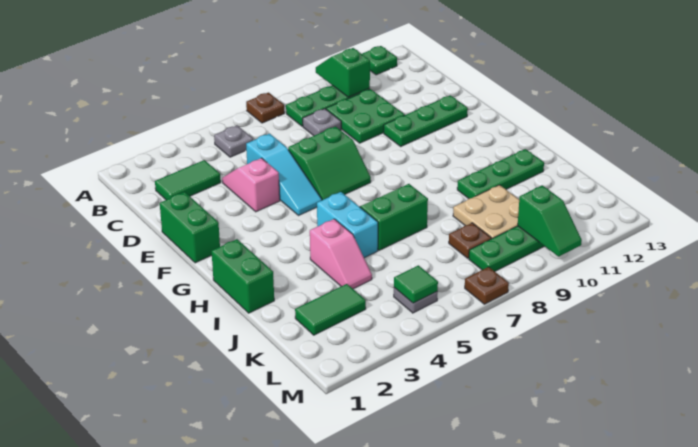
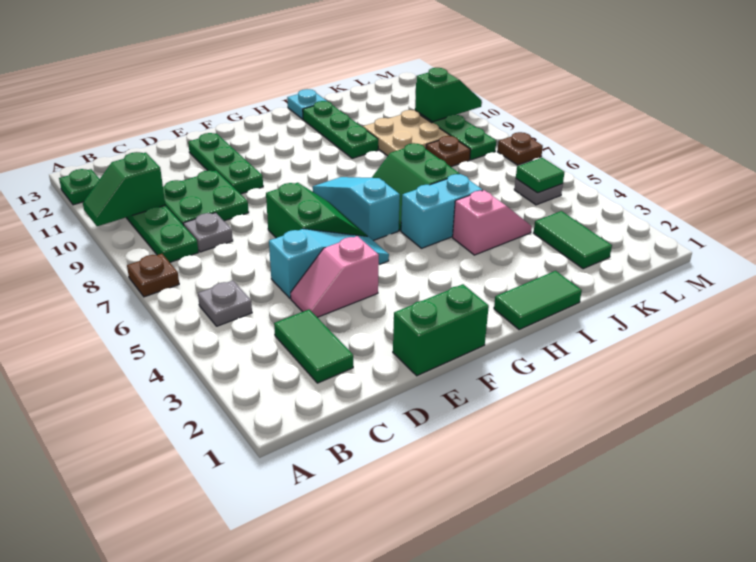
none -> cyan slope G6:G8 level 1 top 6
green brick H1:I1 level 1 -> green tile H1:I1 level 1
none -> cyan plate I13 level 1

